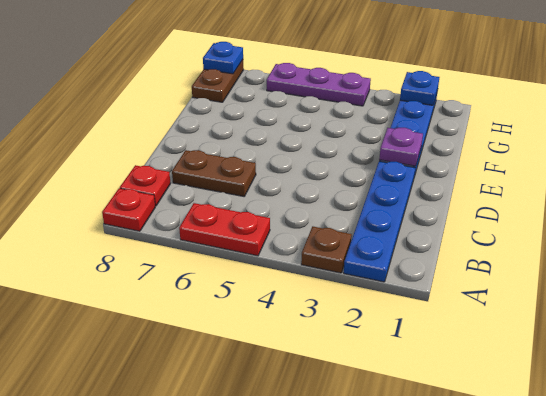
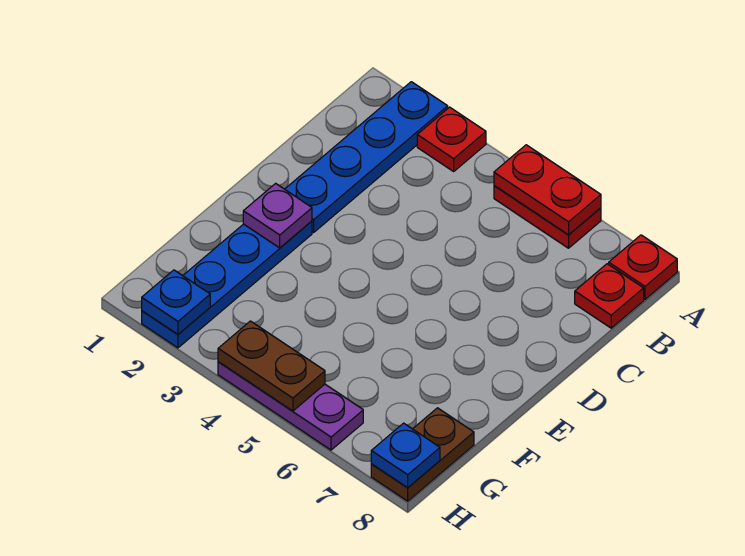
brown plate A3 level 1 -> red plate A3 level 1
none -> red plate A5:A6 level 2
brown plate C6:C7 level 1 -> brown plate H4:H5 level 2

